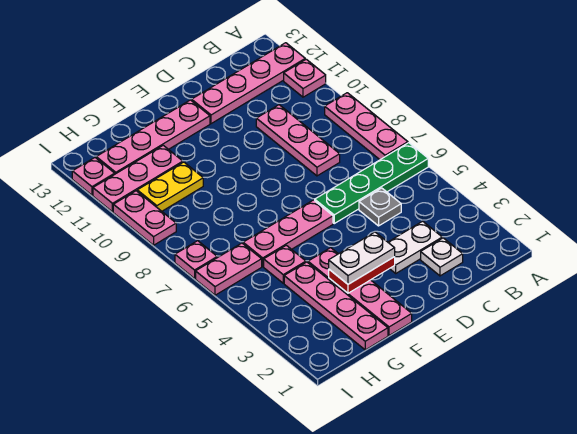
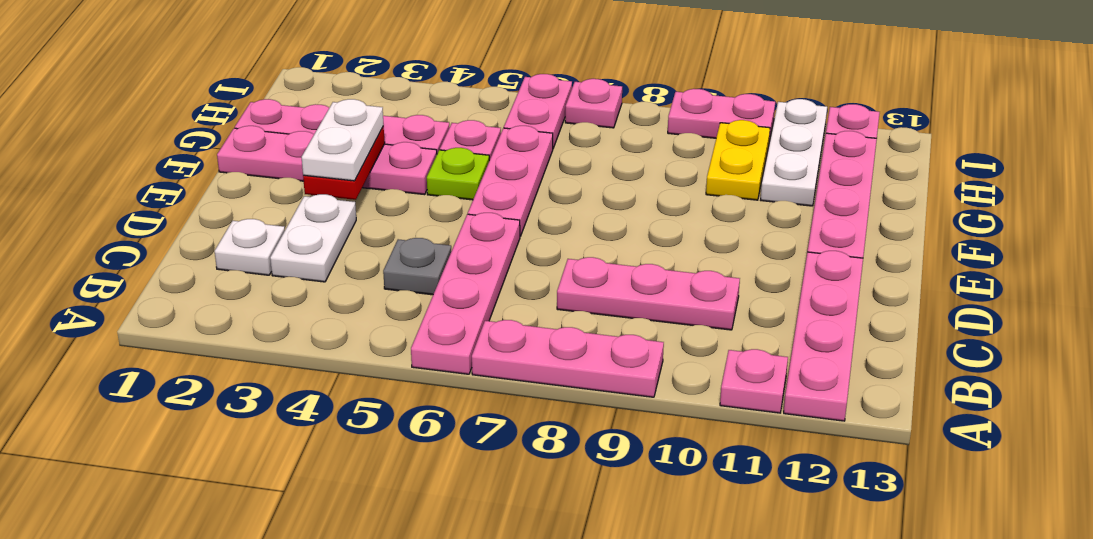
green plate A6:D6 level 1 -> pink plate A6:D6 level 1
none -> lime plate F5 level 1
pink plate G11:I11 level 1 -> white plate G11:I11 level 1

